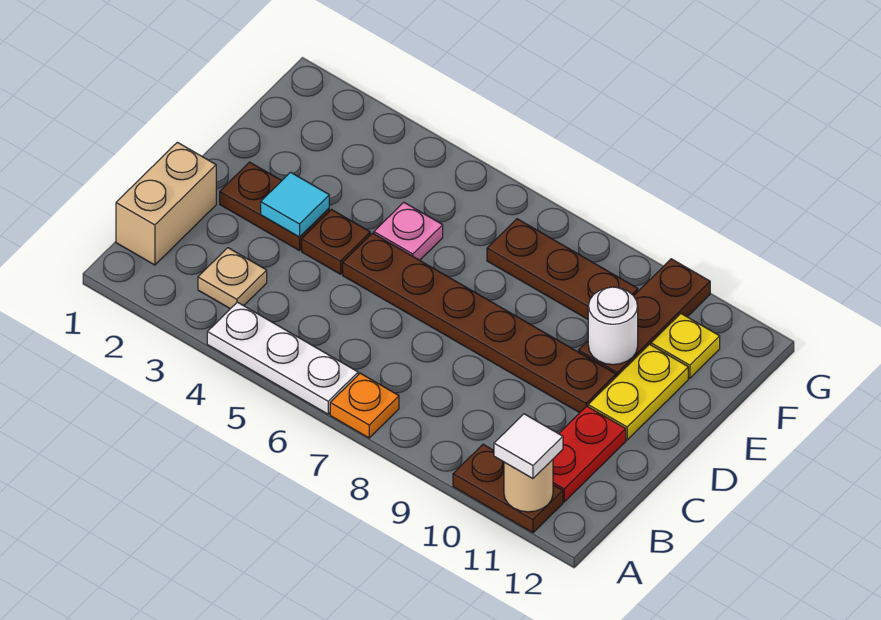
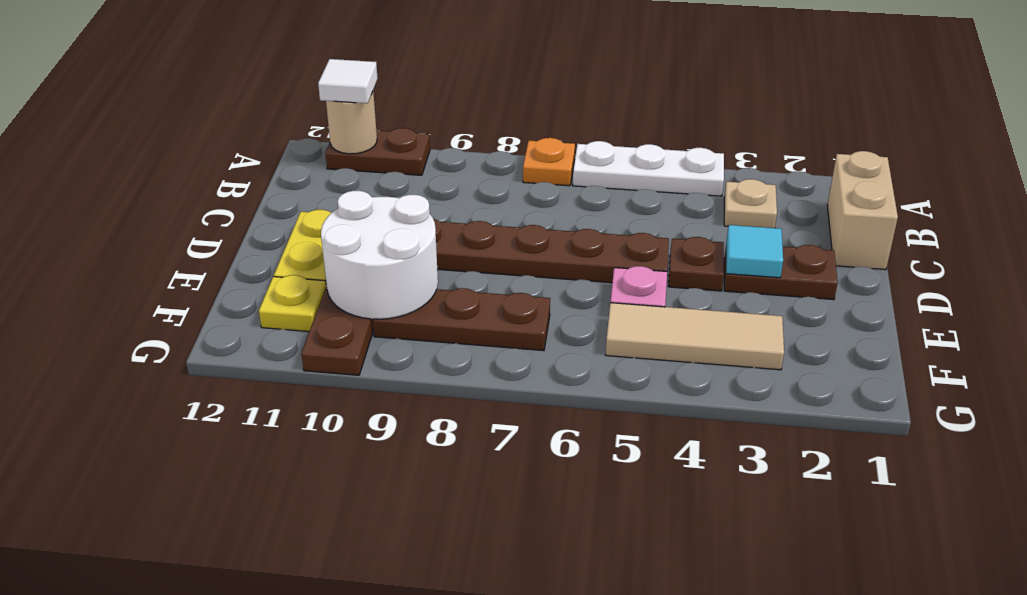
red plate B11:C11 level 1 -> none
white round brick E10 level 2 -> white round brick E9:F10 level 2
none -> tan tile F3:F5 level 1

